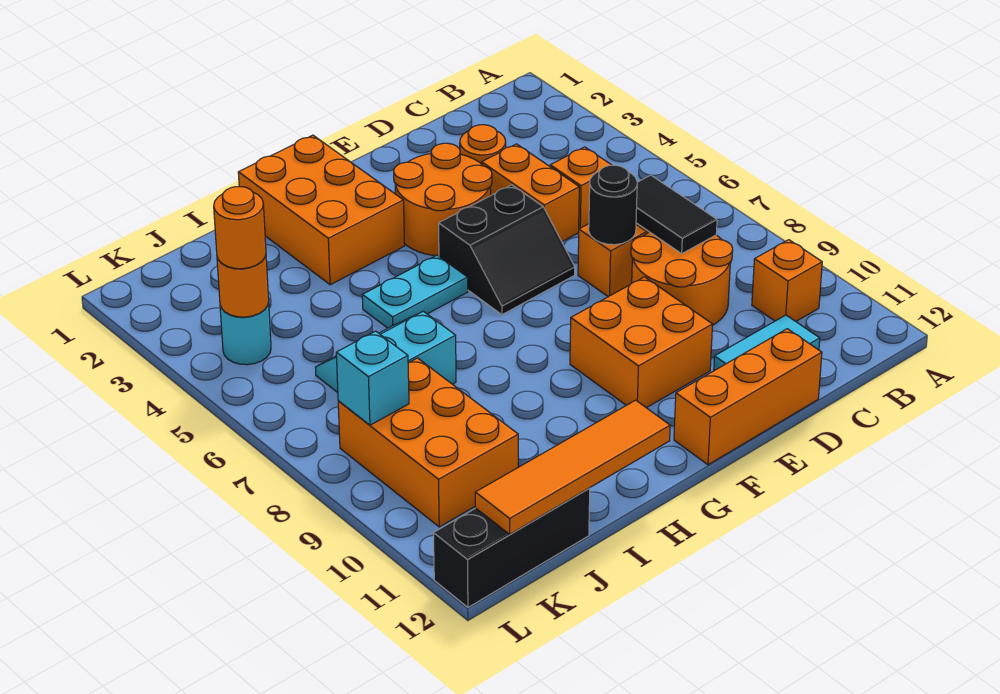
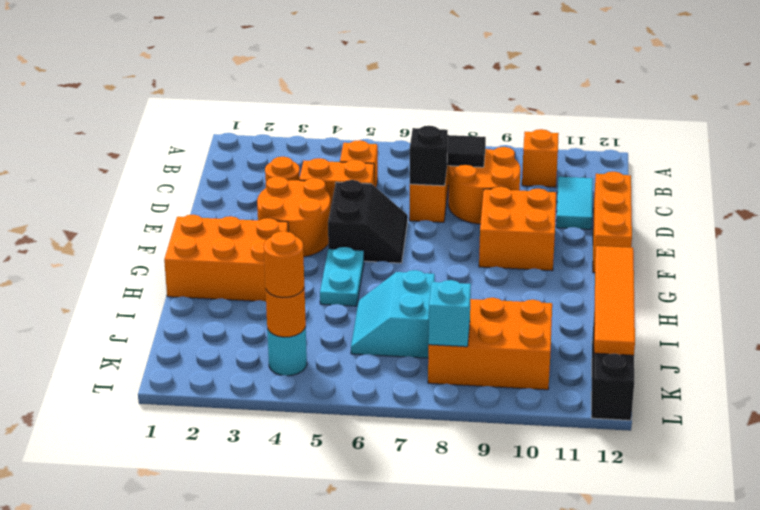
black round brick D7 level 2 -> black brick D7 level 2

